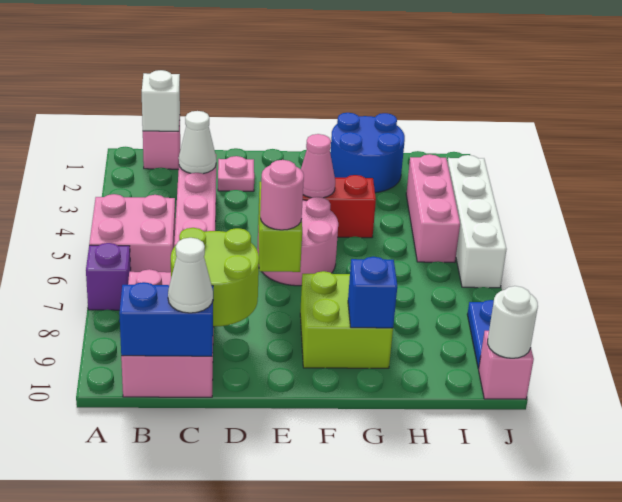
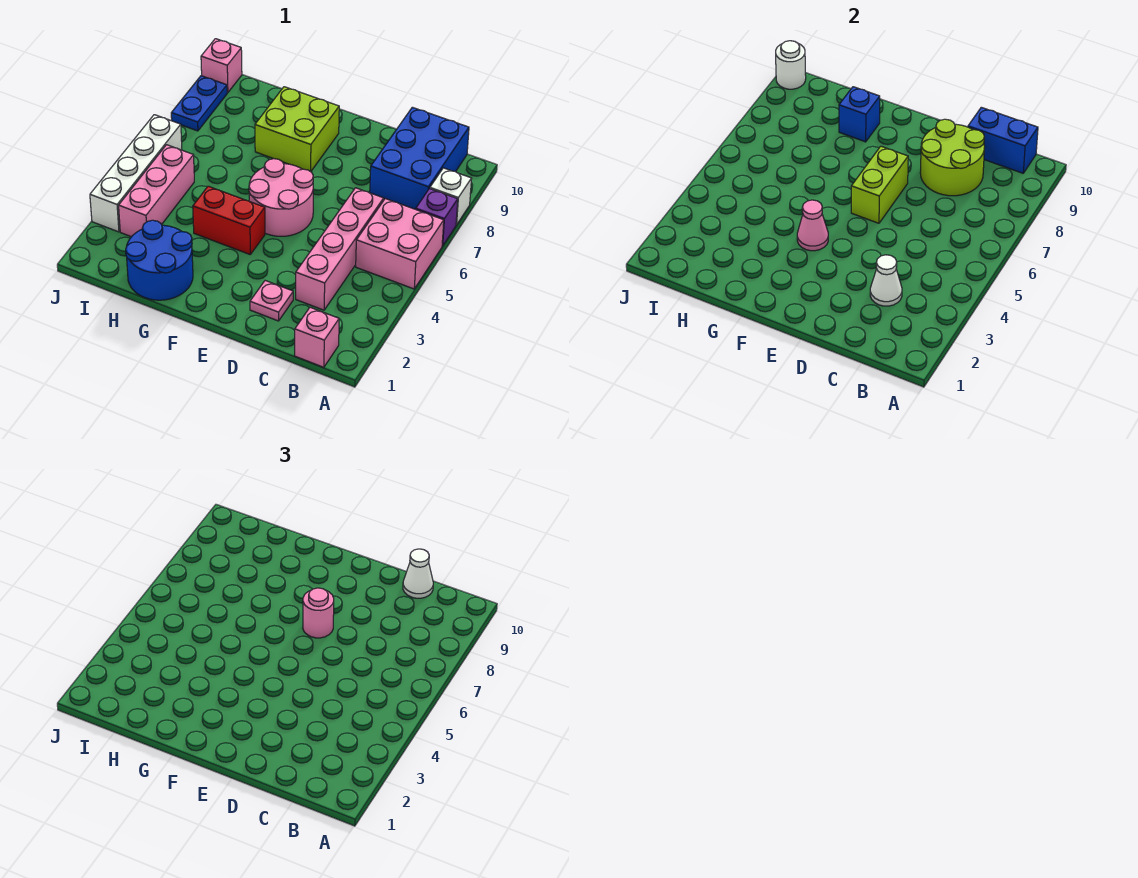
white brick B1 level 2 -> white brick A8 level 1
pink brick B8:C10 level 1 -> blue brick B8:C10 level 1

